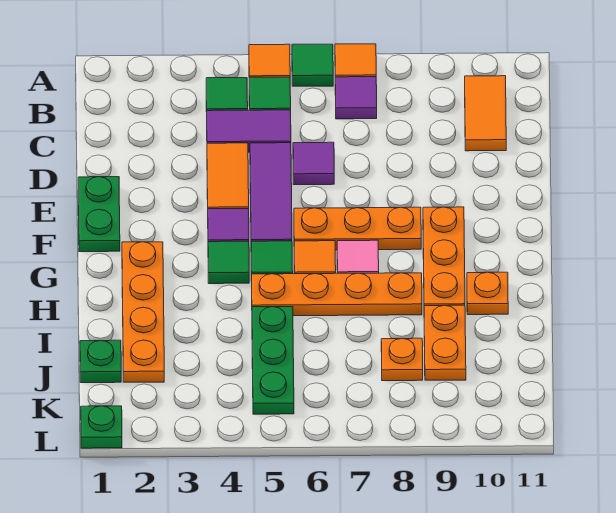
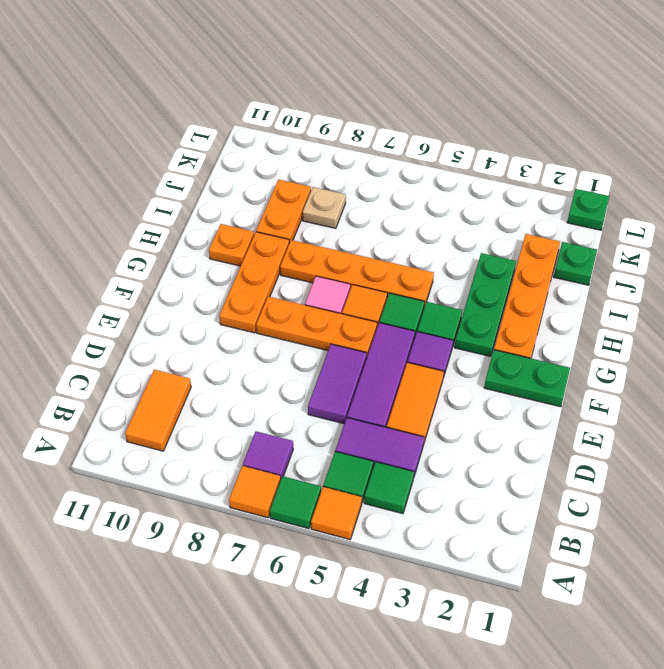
purple tile D6 level 1 -> purple tile D6:E6 level 1
green plate E1:F1 level 1 -> green plate F1:F2 level 1
green plate I5:K5 level 1 -> green plate G3:I3 level 1
orange plate J8 level 1 -> tan plate J8 level 1

